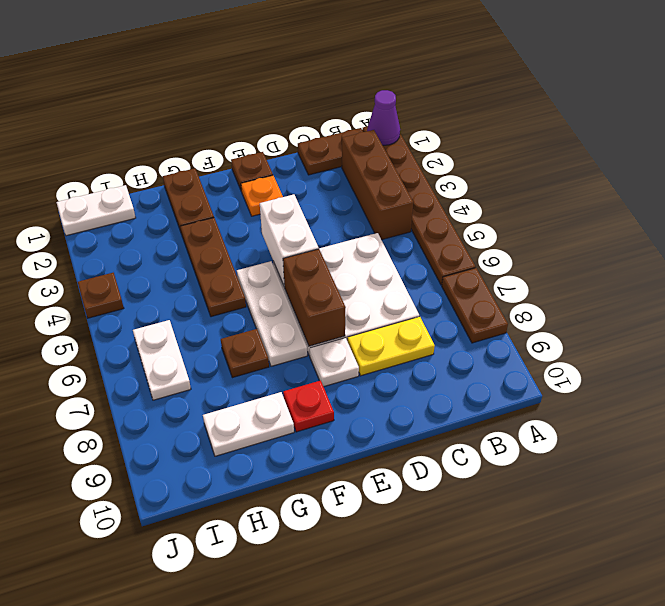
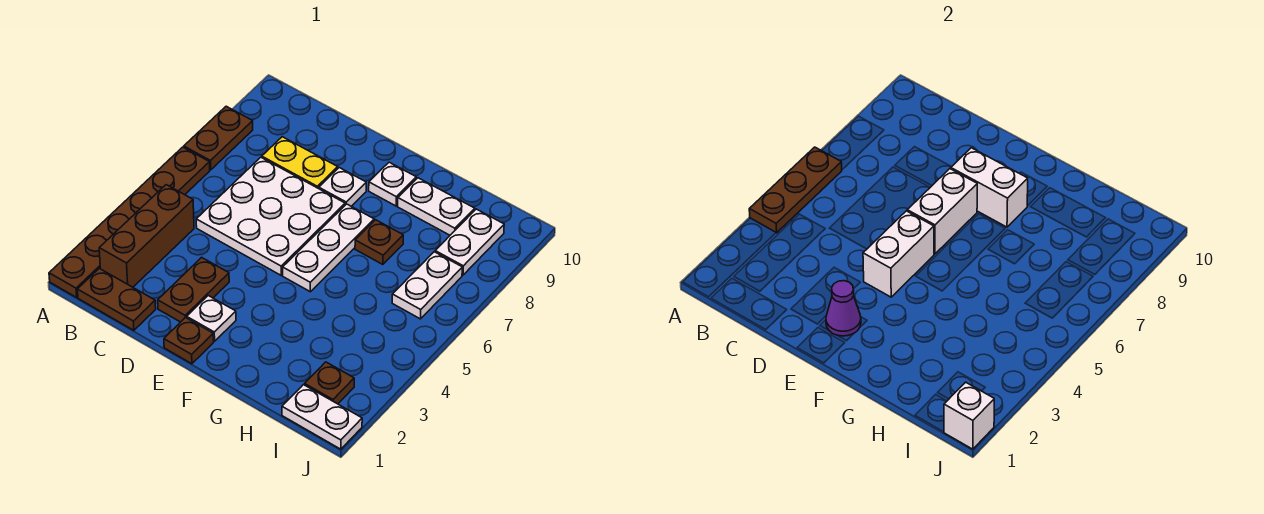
purple cone A1 level 2 -> purple cone E2 level 2
orange plate E2 level 1 -> white plate E2 level 1
brown brick E6:E7 level 2 -> white brick E6:E7 level 2
none -> white brick E8:F8 level 2
red plate F9 level 1 -> white plate F9 level 1
brown plate G1:G2 level 1 -> brown plate D2:D3 level 1
brown plate G3:G5 level 1 -> brown plate A4:A6 level 2
none -> white plate I8:I9 level 1
none -> white brick J1 level 2
brown plate J4 level 1 -> brown plate I2 level 1

